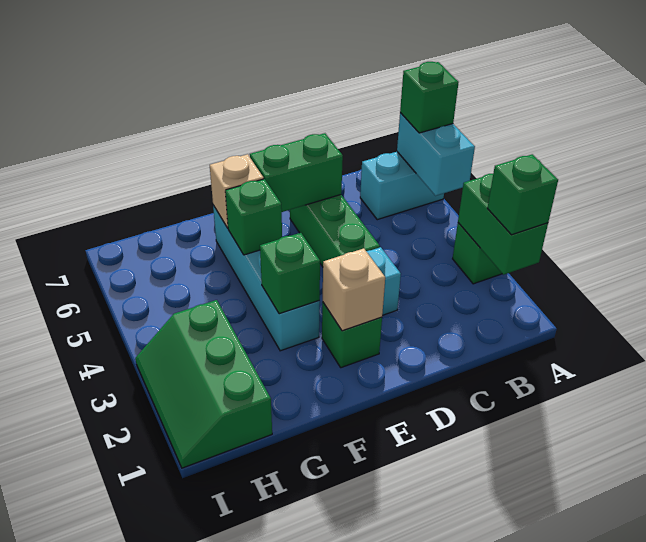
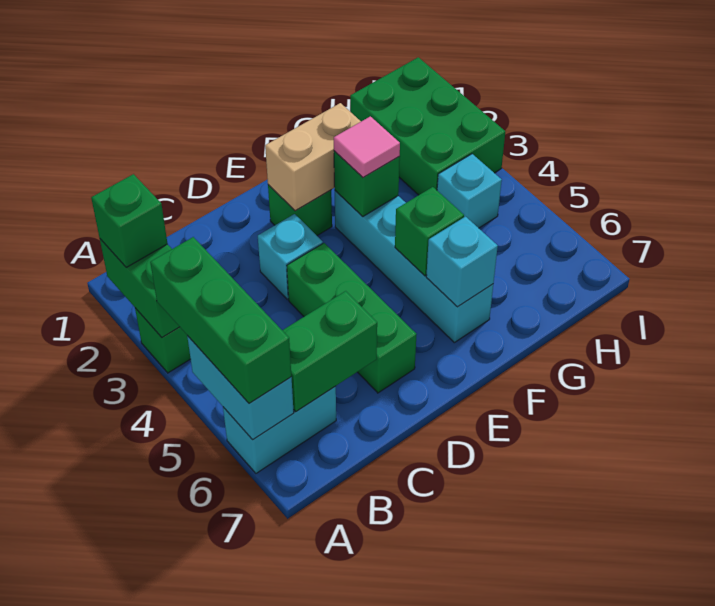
green brick A6 level 3 -> green brick A4:A6 level 3
green brick D6:E6 level 2 -> green brick B6:C6 level 2
tan brick E2 level 2 -> tan brick E2:F2 level 2
none -> pink tile F3 level 3
tan brick F6 level 2 -> cyan brick F6 level 2
green slope H1:I3 level 1 top H -> green brick H1:I3 level 1
none -> cyan brick H4 level 1

